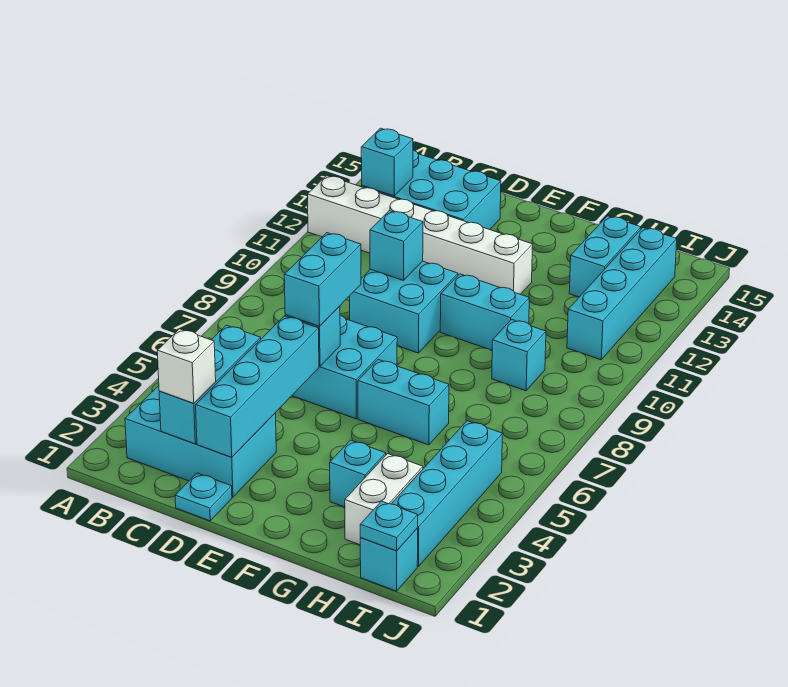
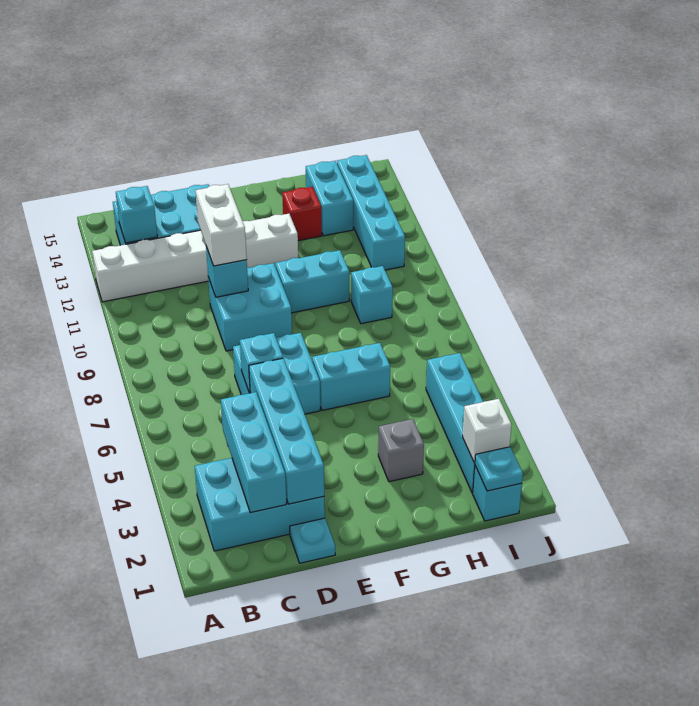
white brick C2 level 3 -> white brick I2 level 2
cyan brick D6:D7 level 3 -> none
cyan brick G3 level 1 -> grey brick G3 level 1
none -> red brick G13 level 1
white brick H2:H3 level 1 -> white brick D10:D11 level 3

